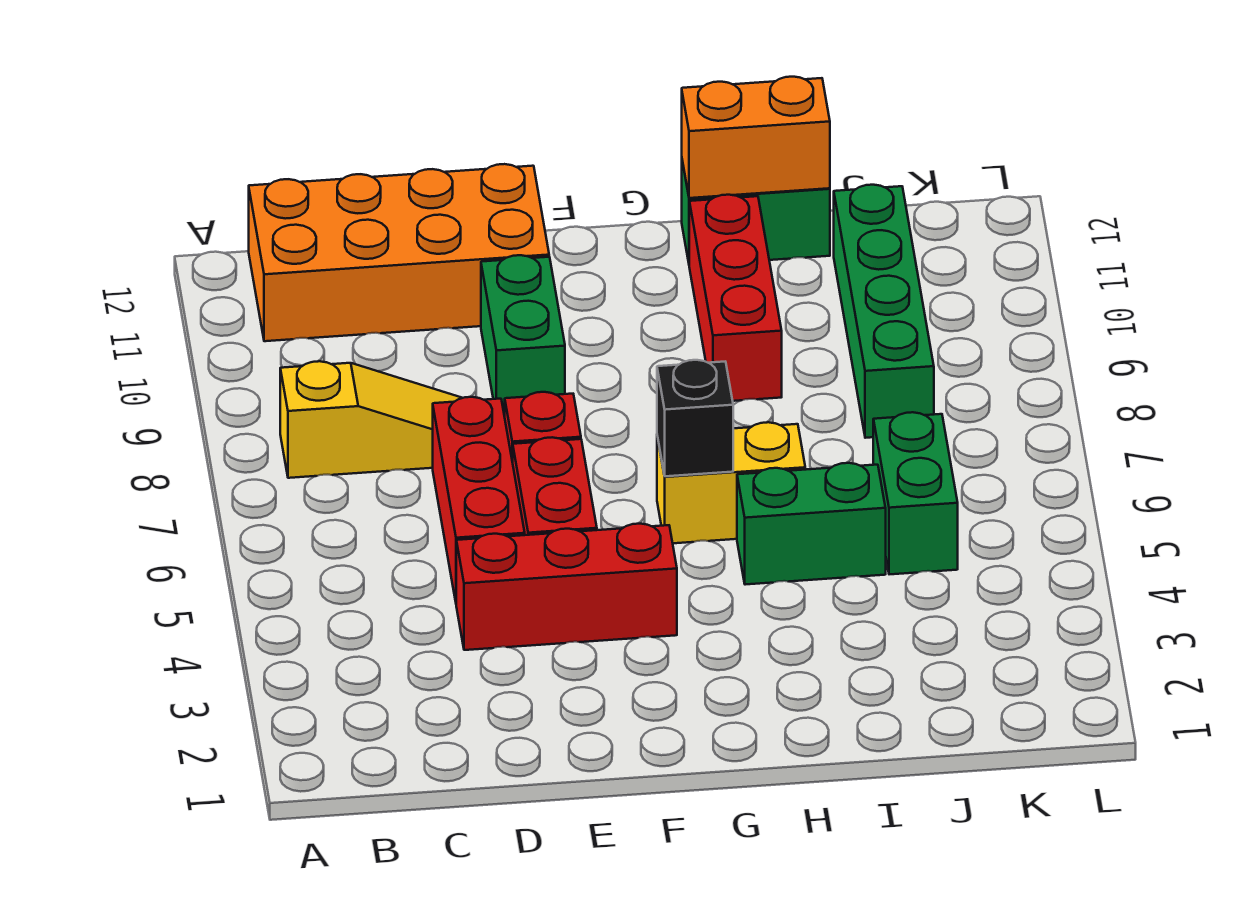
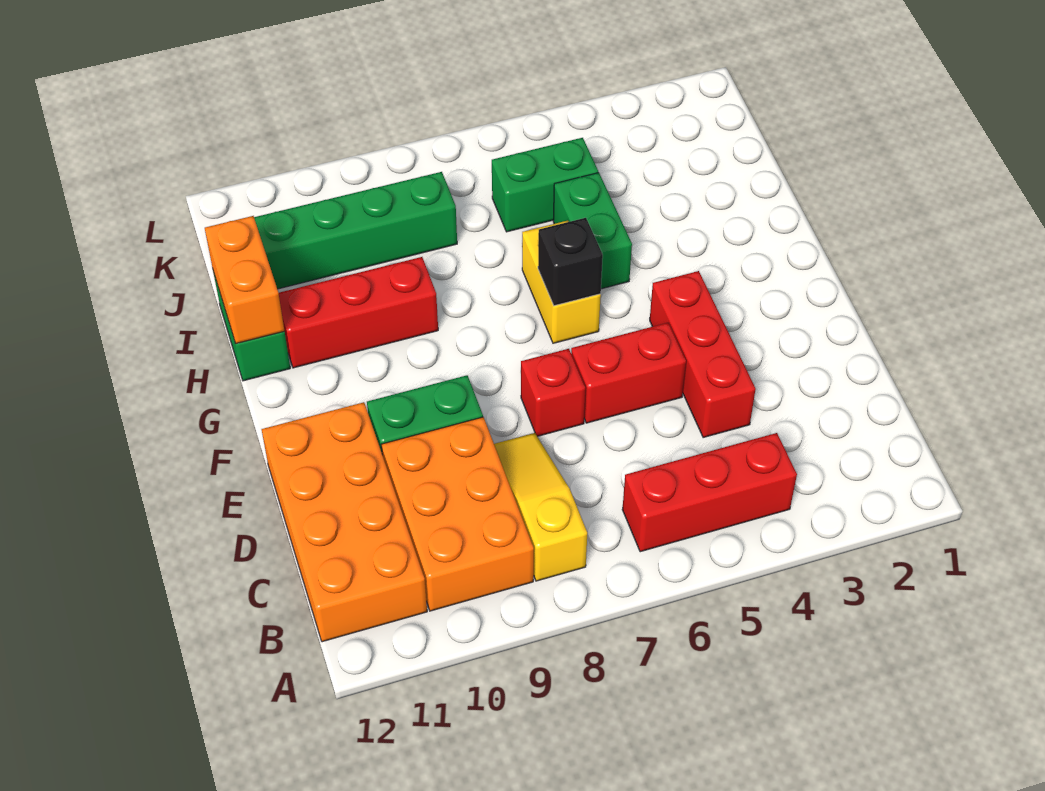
none -> orange brick B9:D10 level 1
red brick D5:D7 level 1 -> red brick B4:B6 level 1

